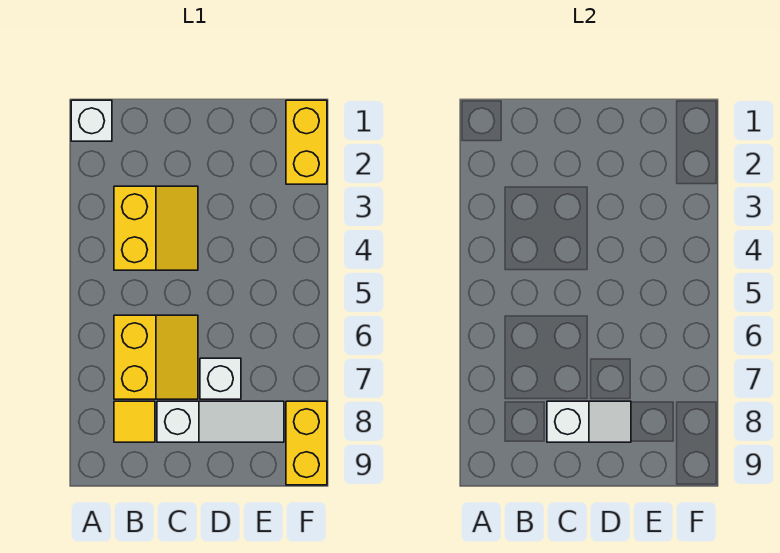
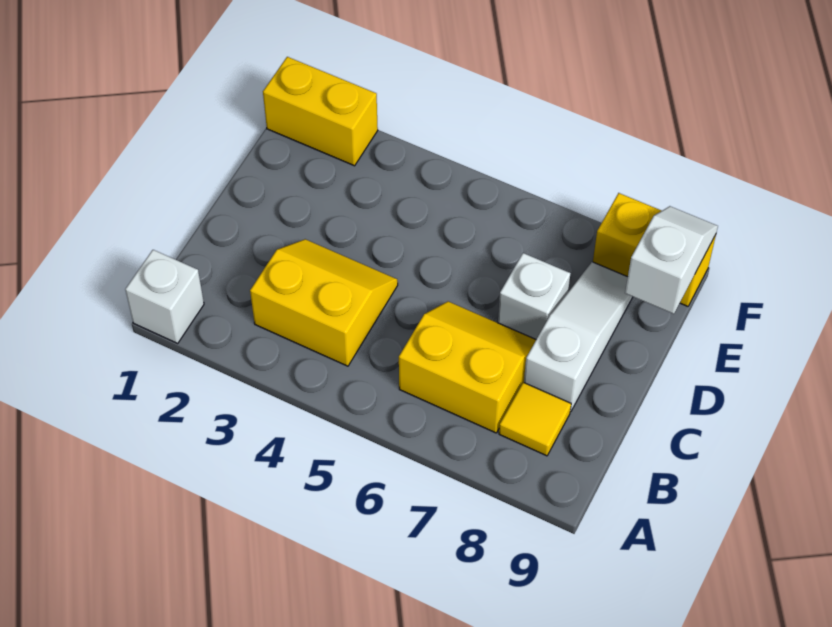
white slope C8:D8 level 2 top C -> white slope E9:F9 level 2 top E

